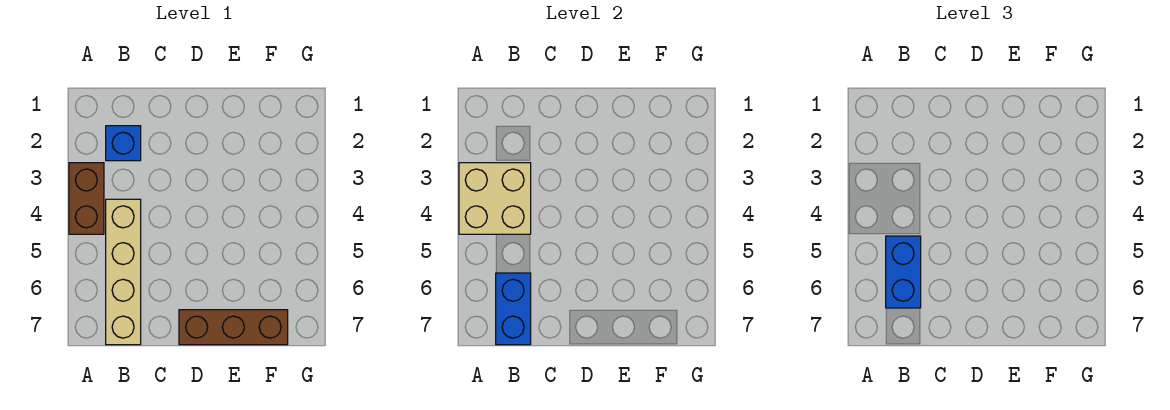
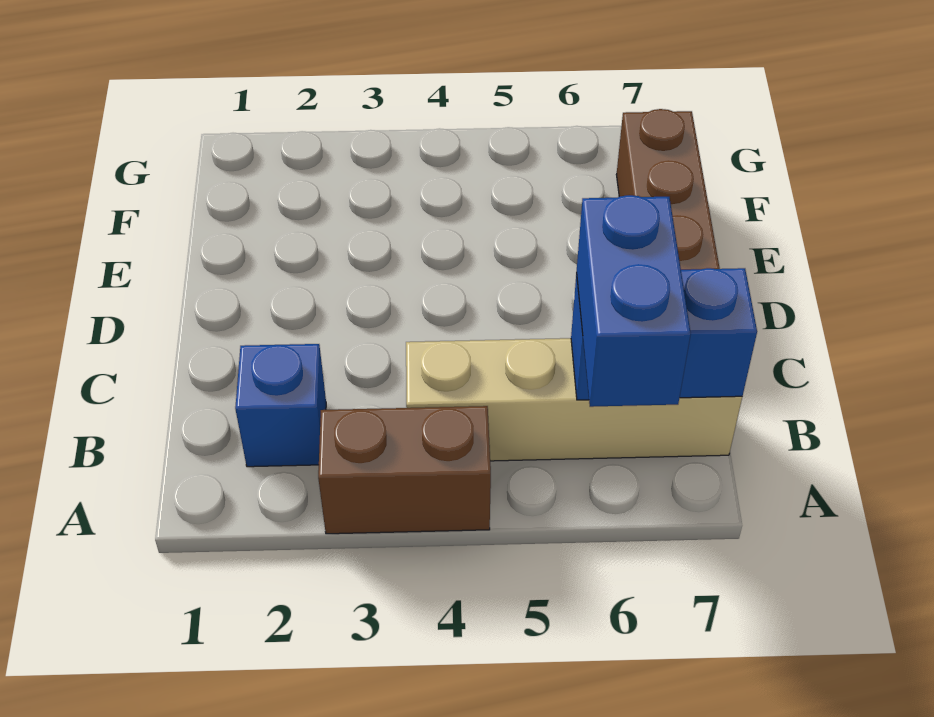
tan brick A3:B4 level 2 -> none
blue brick B5:B6 level 3 -> blue brick A6:B6 level 3

